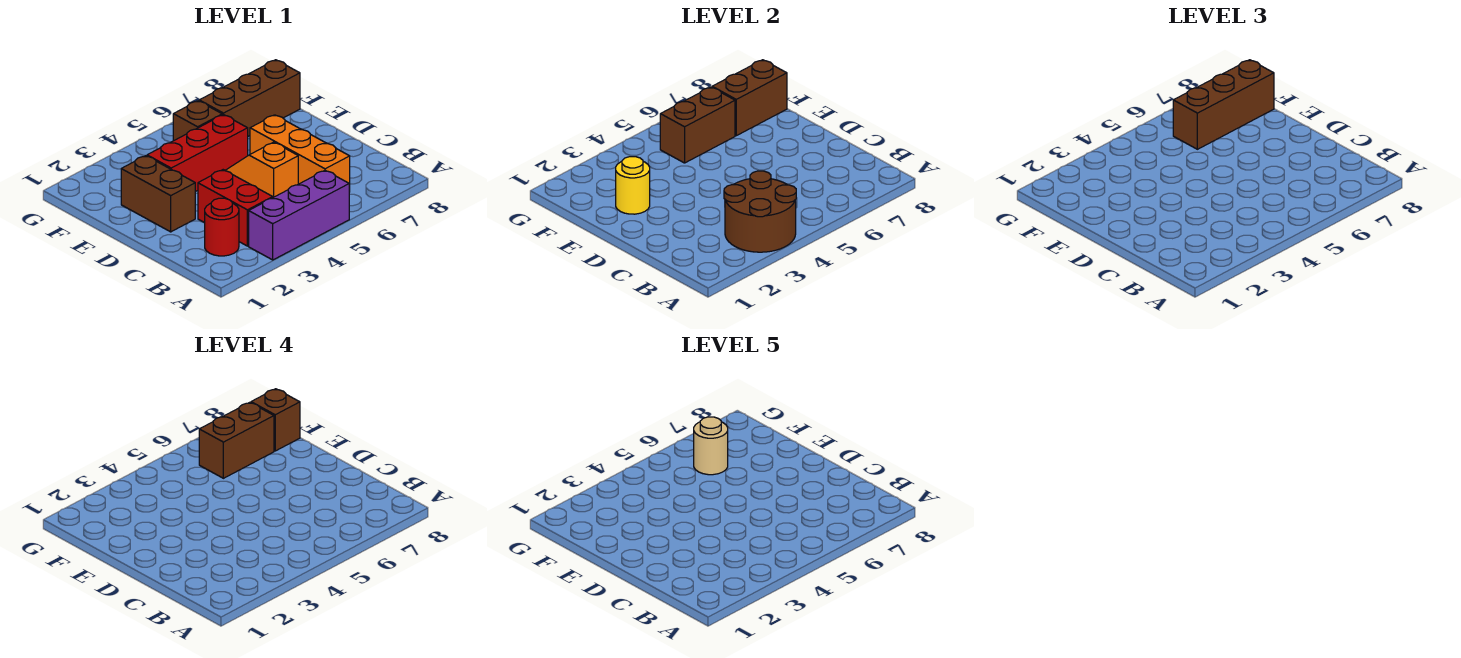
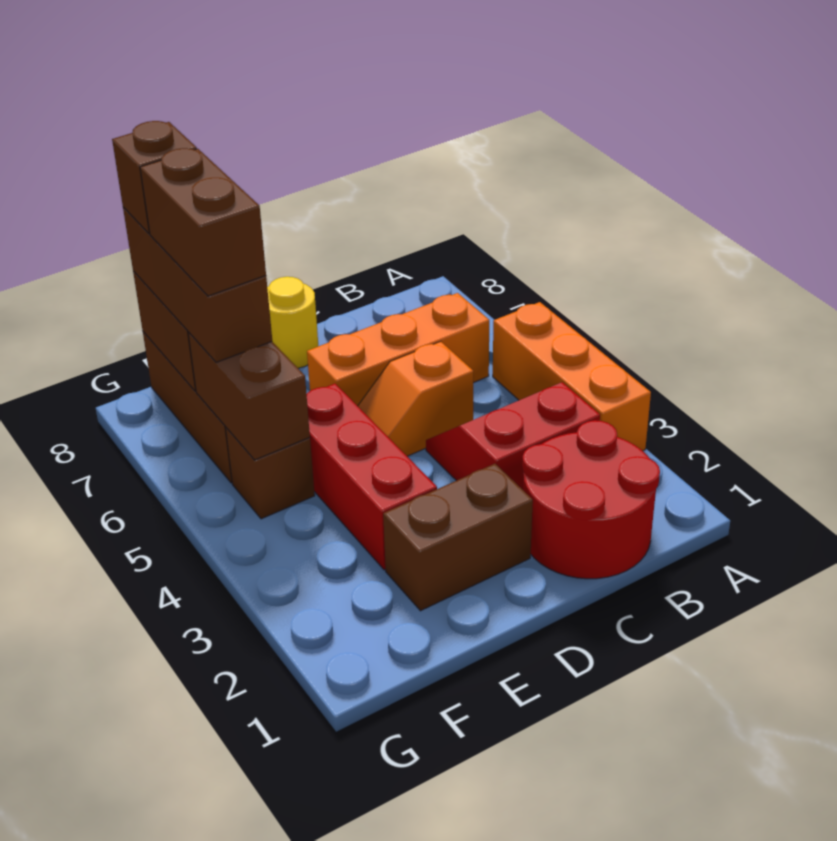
purple brick A3:A5 level 1 -> orange brick A3:A5 level 1
brown round brick A3:B4 level 2 -> none
red round brick B2 level 1 -> red round brick B1:C2 level 1
yellow round brick E2 level 2 -> yellow round brick D8 level 1
tan round brick F6 level 5 -> none

